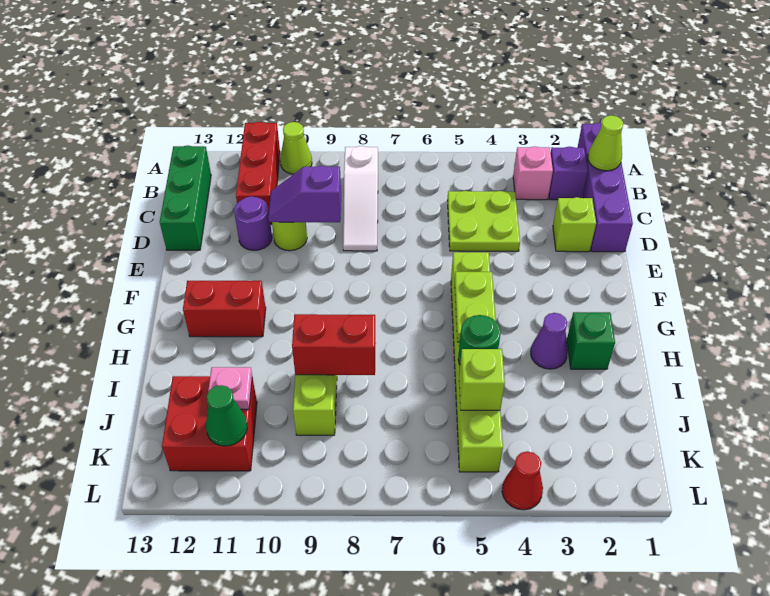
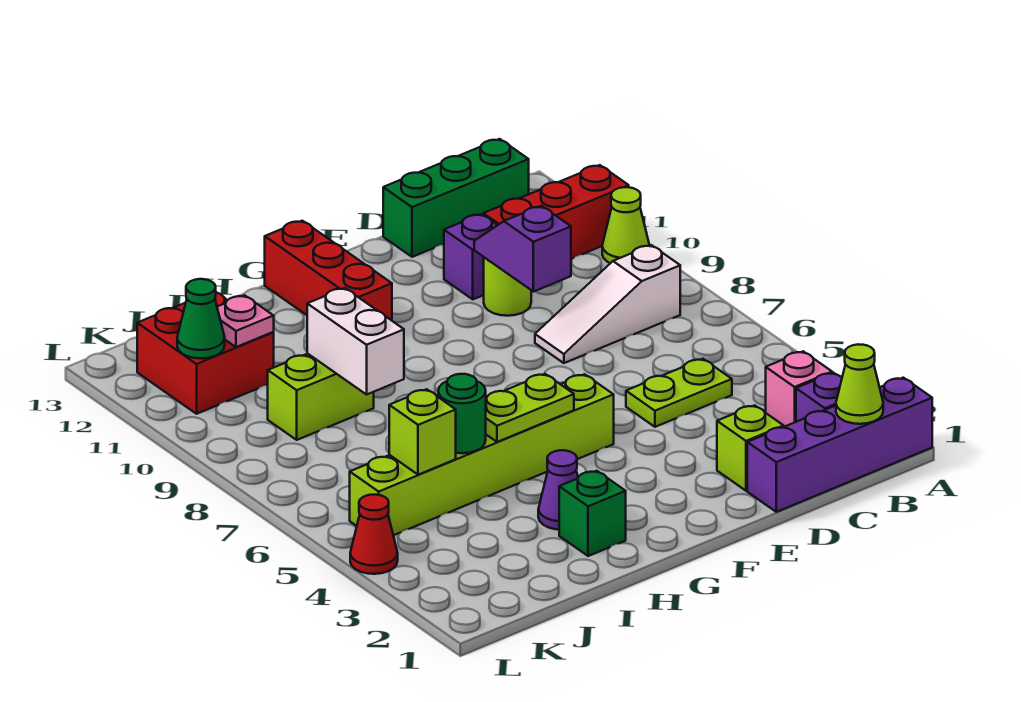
lime plate C4:D5 level 1 -> lime plate C5:D5 level 1
purple round brick D11 level 1 -> purple brick D11 level 1
red brick G11:G12 level 1 -> red brick G11:G13 level 1
red brick I8:I9 level 2 -> white brick I8:I9 level 2

